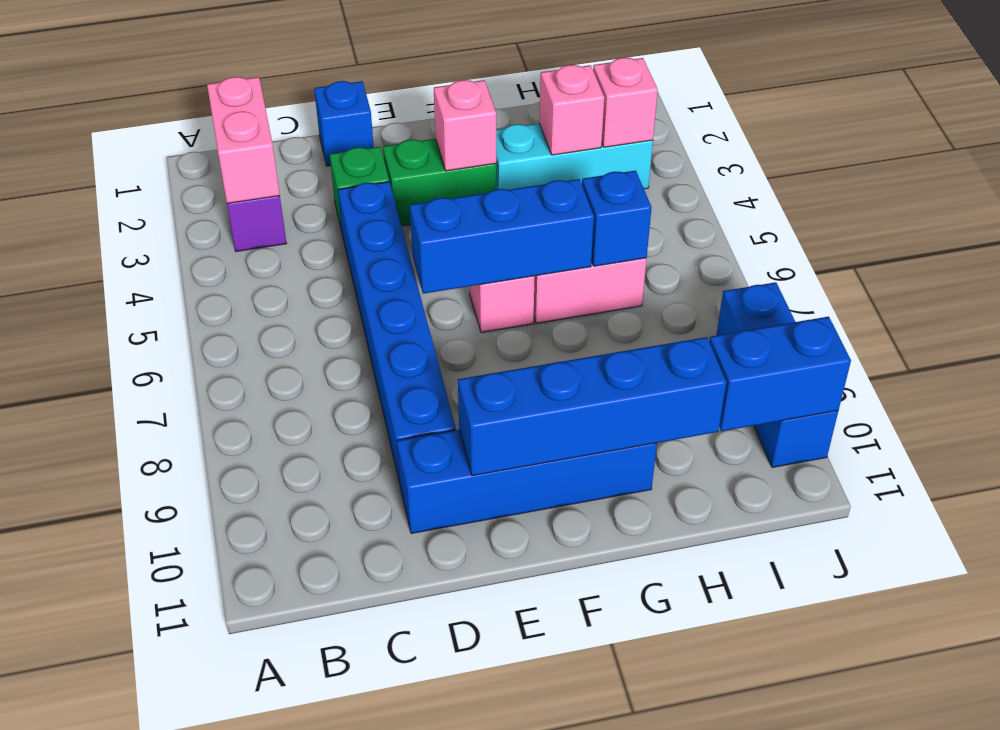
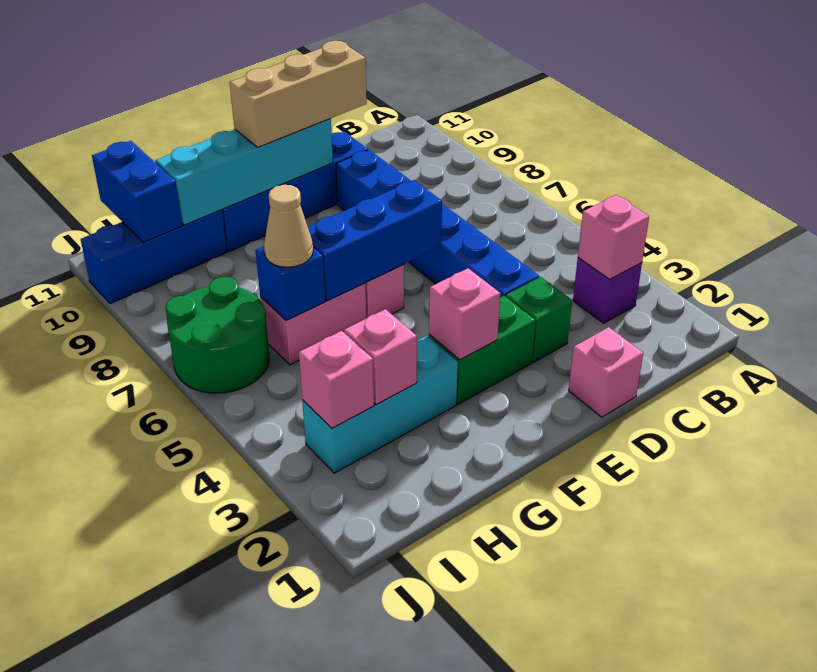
pink brick B2:B3 level 2 -> pink brick B3 level 2
blue brick D1 level 1 -> pink brick D1 level 1
none -> tan brick D10:F10 level 3
blue brick E10:H10 level 2 -> cyan brick E10:H10 level 2
none -> tan cone H6 level 3
none -> green round brick I6:J7 level 1
blue brick I10:J10 level 2 -> blue brick I10:I11 level 2
blue brick J8:J10 level 1 -> blue brick H10:J10 level 1

